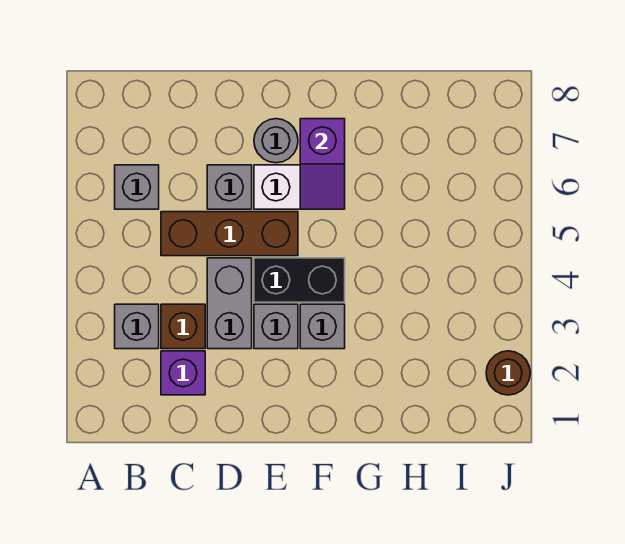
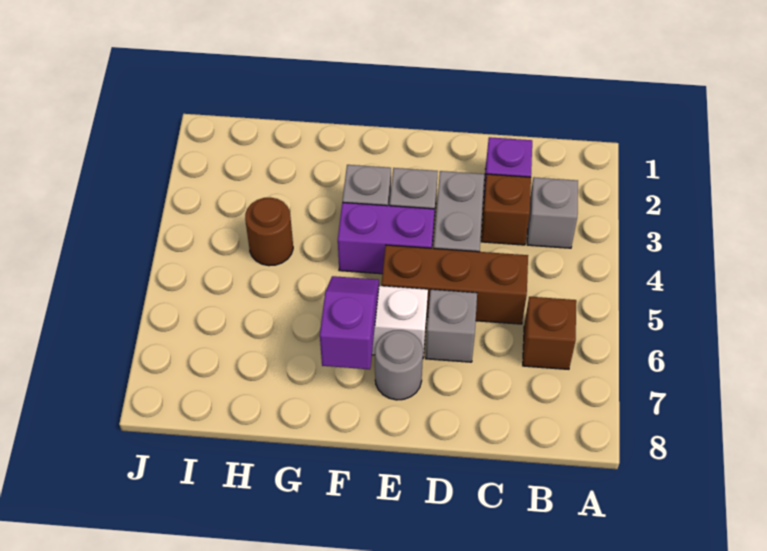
grey brick B6 level 1 -> brown brick B6 level 1
black brick E4:F4 level 1 -> purple brick E4:F4 level 1
brown round brick J2 level 1 -> brown round brick H4 level 1

